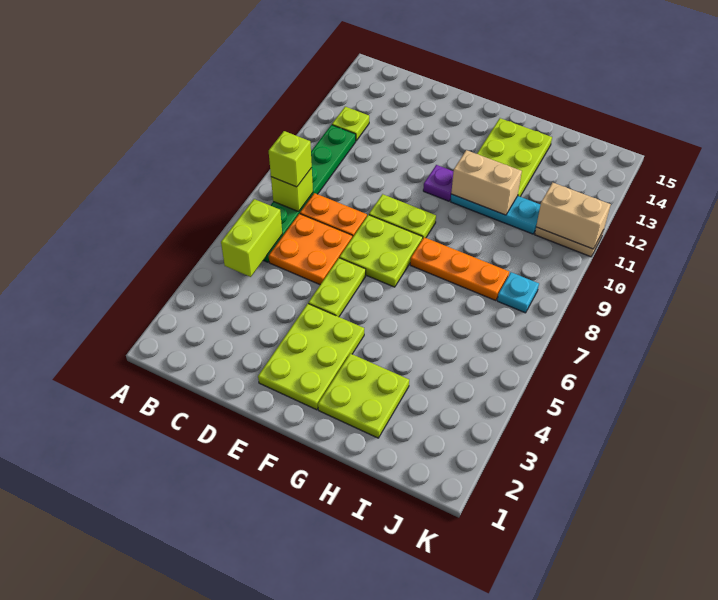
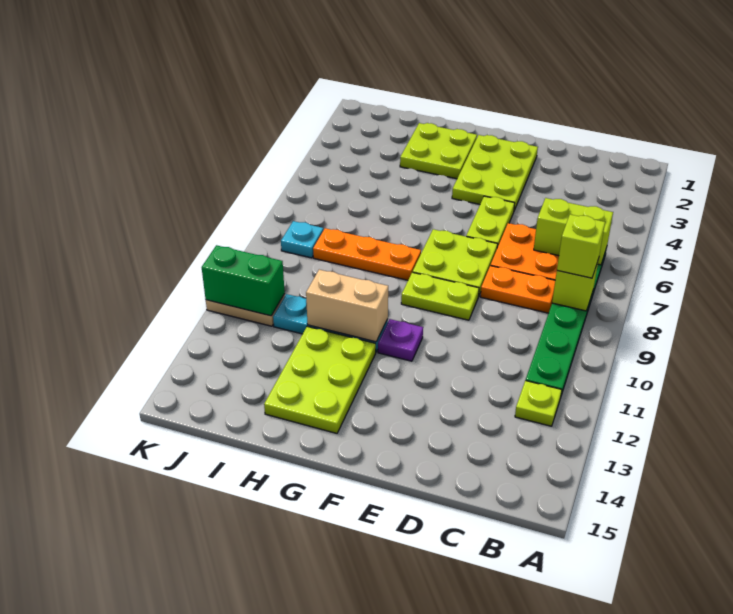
lime brick B5:B6 level 2 -> lime brick B6:C6 level 2
tan brick J11:K11 level 2 -> green brick J11:K11 level 2

